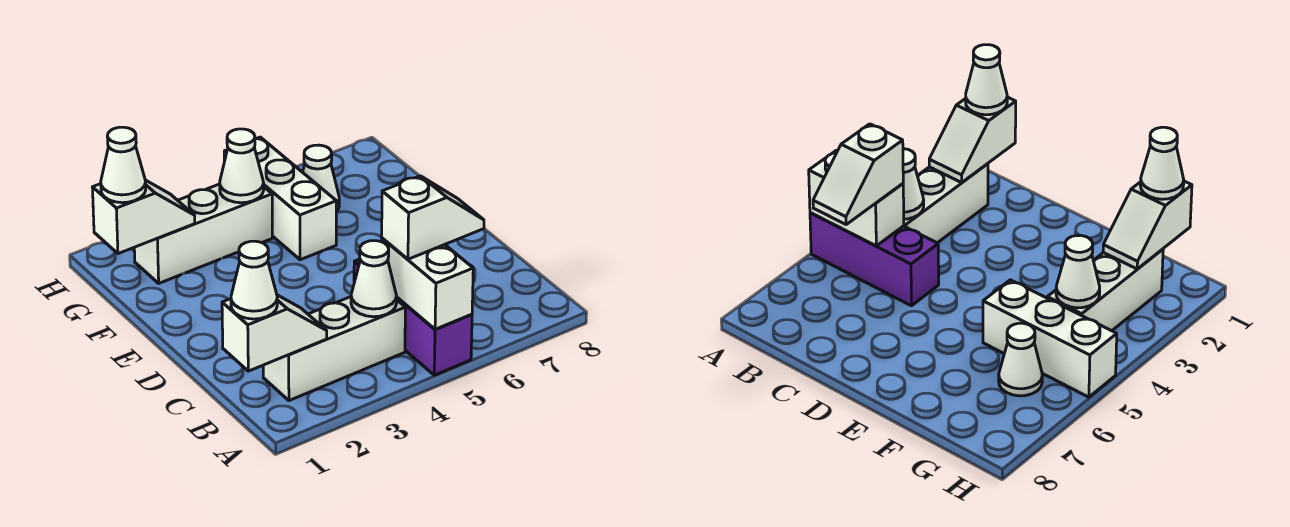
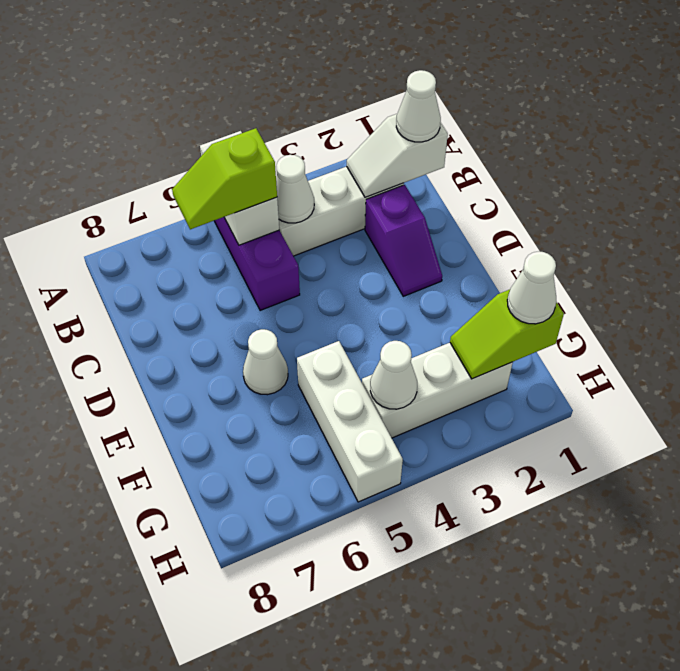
white slope B5:B6 level 3 top 5 -> lime slope B5:B6 level 3 top 5
none -> purple slope C2:D2 level 1 top C
white slope G1:G2 level 2 top 1 -> lime slope G1:G2 level 2 top 1
white cone G6 level 1 -> white cone E6 level 1

